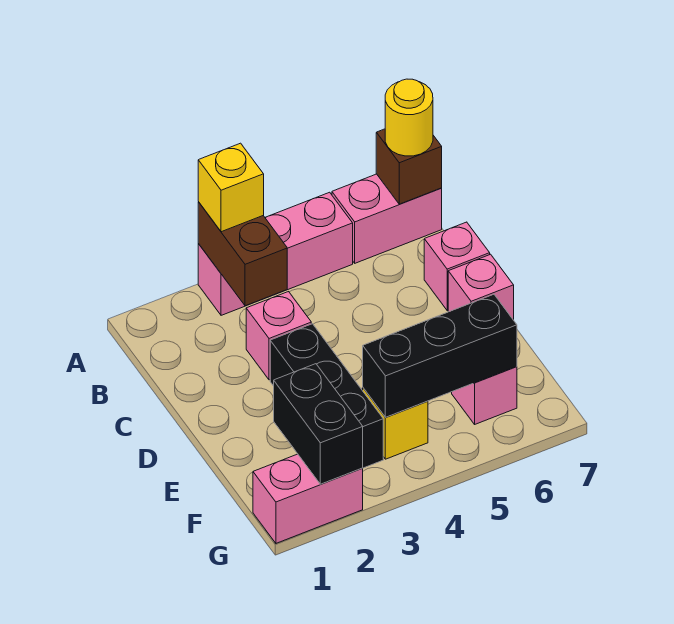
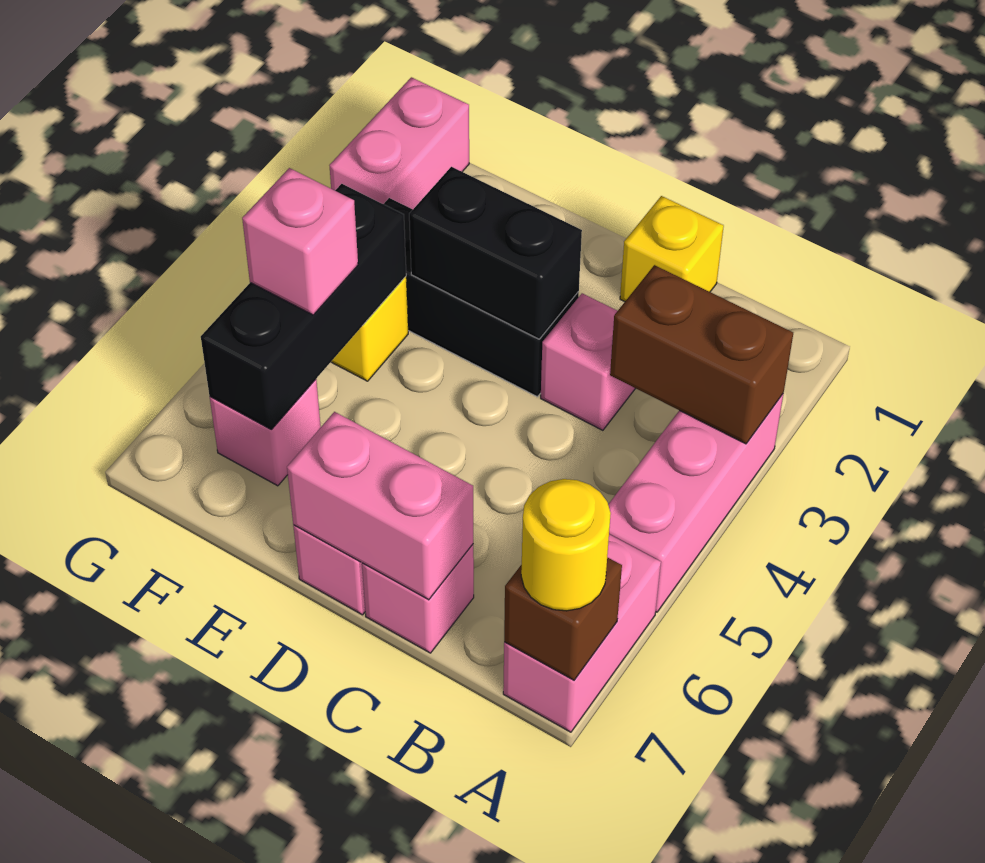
yellow brick A3 level 3 -> yellow brick C1 level 1
none -> pink brick C7:D7 level 2
black brick F2:G2 level 2 -> black brick D3:E3 level 2
none -> pink brick F5 level 3

